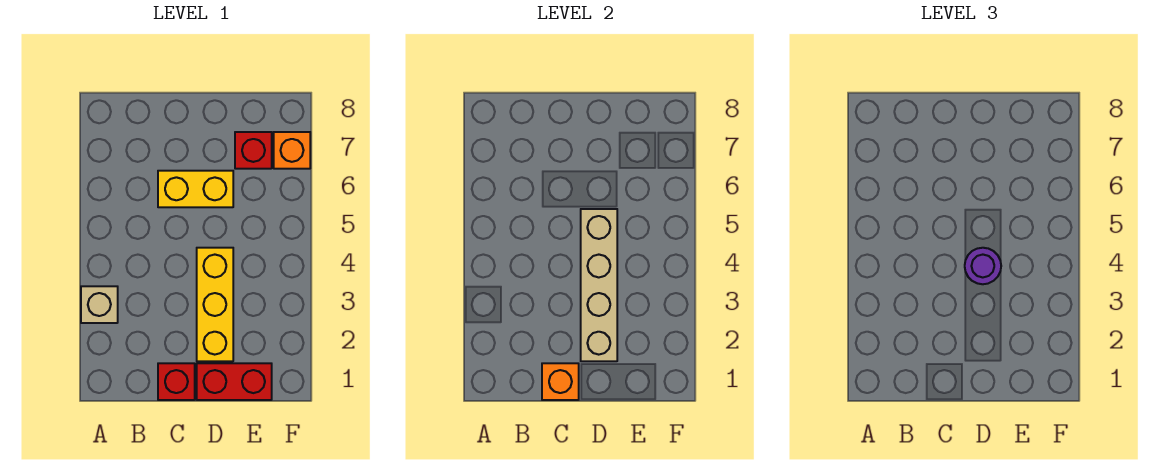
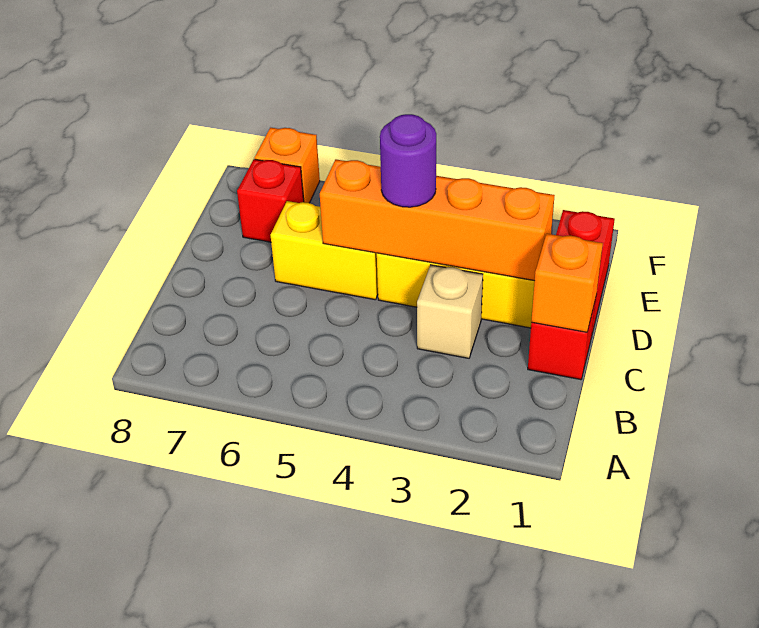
tan brick A3 level 1 -> tan brick C3 level 1
yellow brick C6:D6 level 1 -> yellow brick D5:D6 level 1
tan brick D2:D5 level 2 -> orange brick D2:D5 level 2

